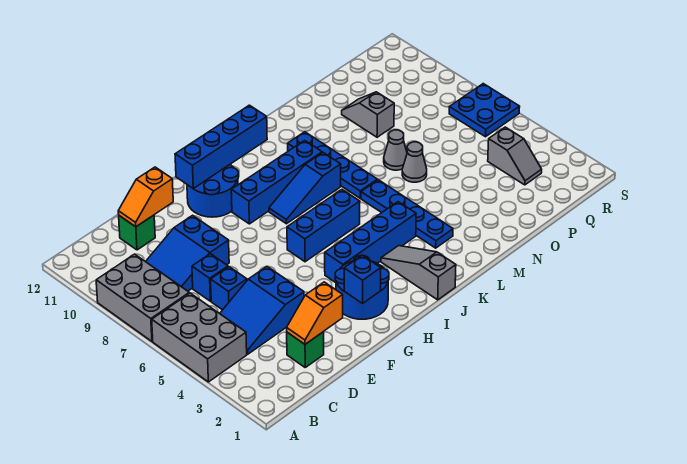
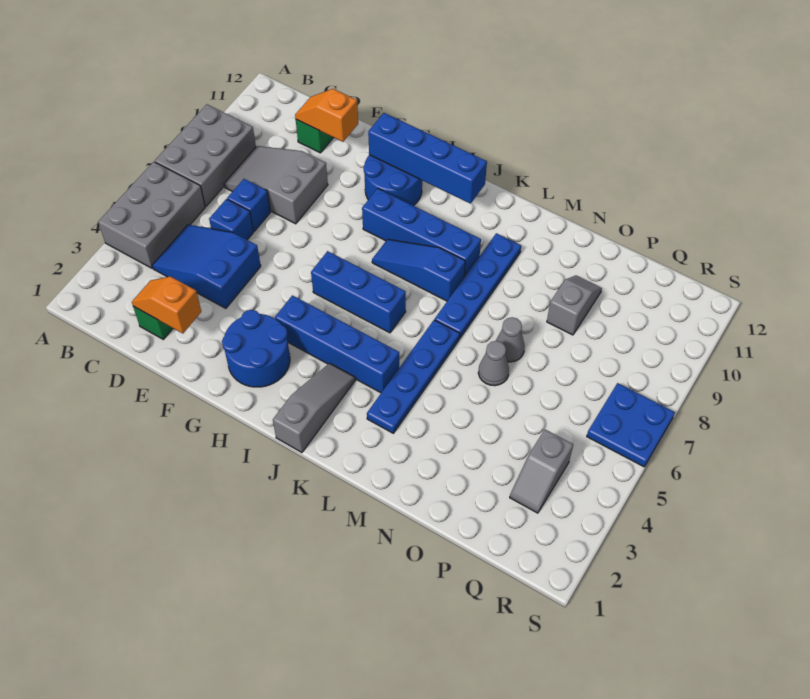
blue slope C8:E9 level 1 top E -> grey slope C8:E9 level 1 top E
blue brick G2 level 2 -> none

